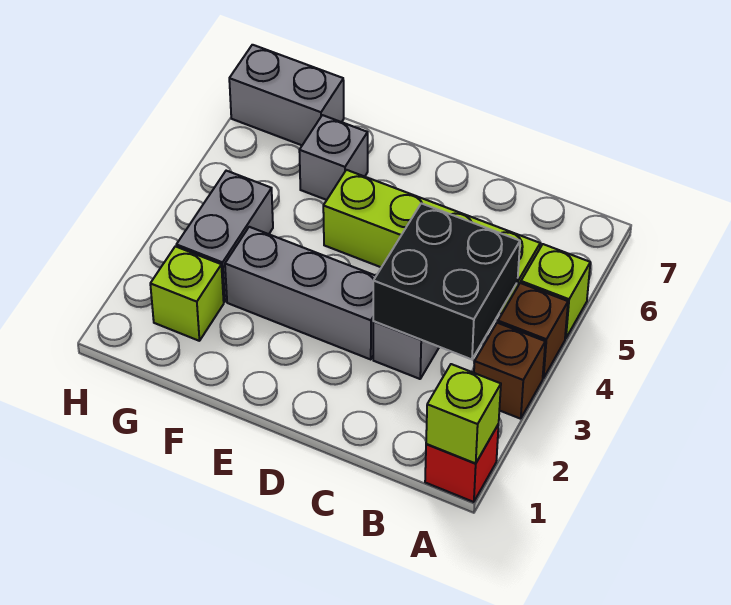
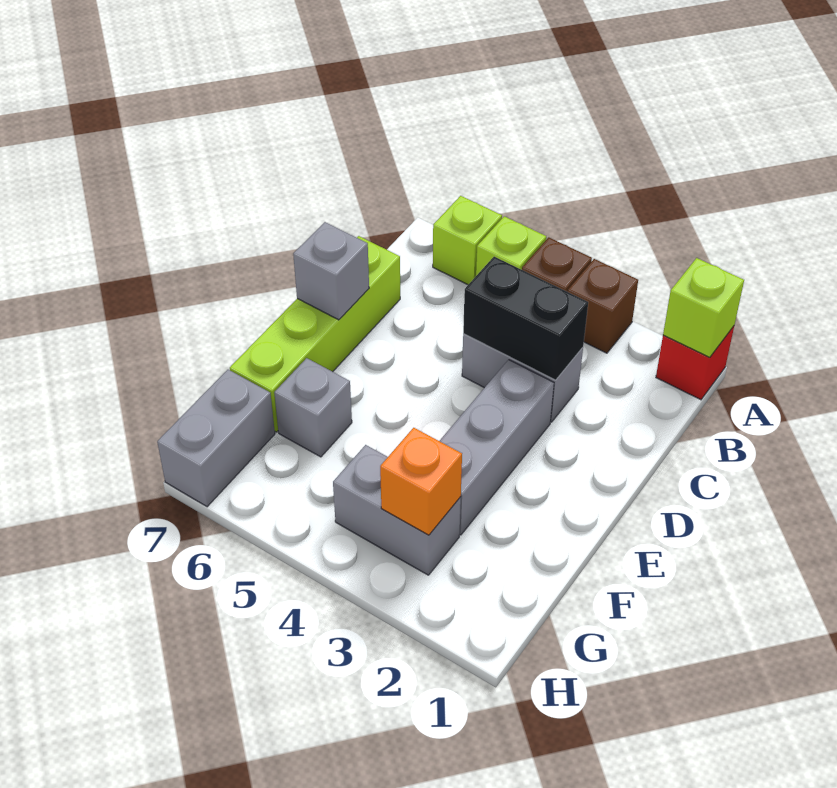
black brick B3:C4 level 2 -> black brick C3:C4 level 2
lime brick B5:E5 level 1 -> lime brick C7:F7 level 1
none -> grey brick D7 level 2
lime brick G2 level 1 -> lime brick A6 level 1
none -> orange brick G3 level 2

